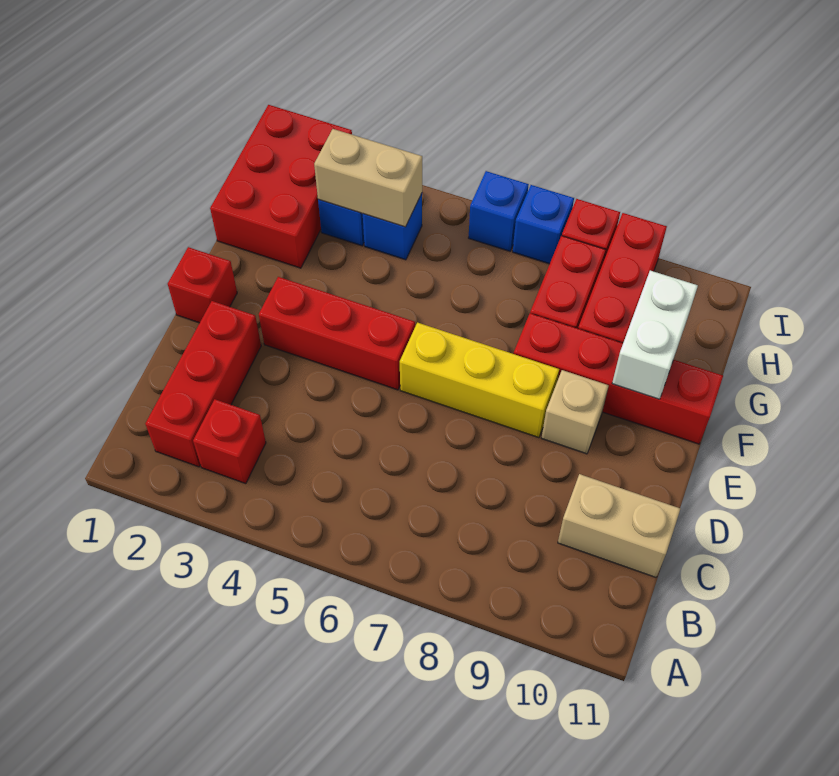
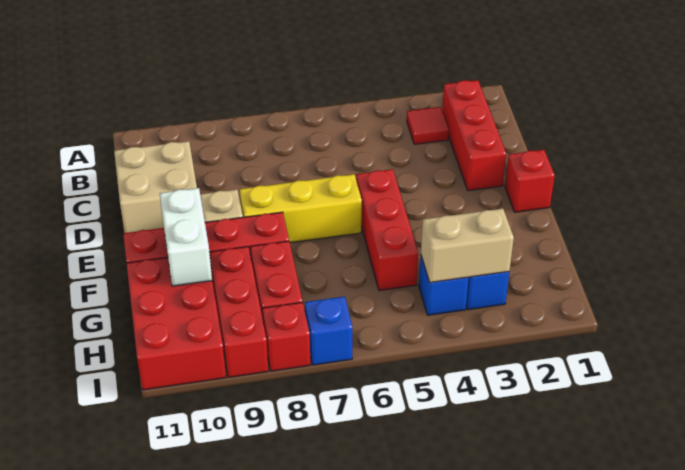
red brick B3 level 1 -> red tile B3 level 1
tan brick C10:C11 level 1 -> tan brick C10:D11 level 1
red brick E3:E5 level 1 -> red brick E5:G5 level 1
red brick G1:I2 level 1 -> red brick G10:I11 level 1
blue brick I6 level 1 -> none

